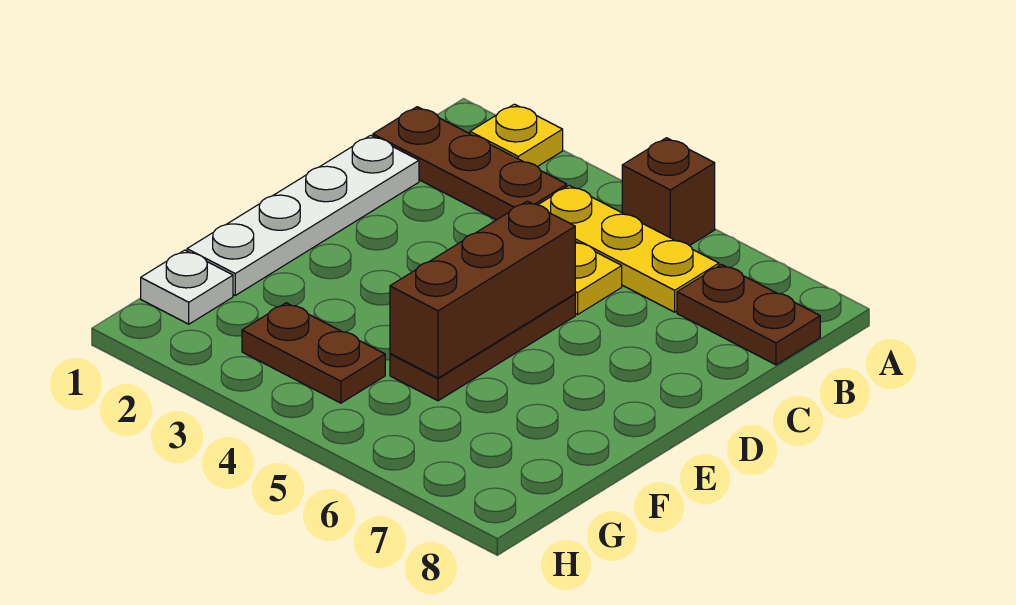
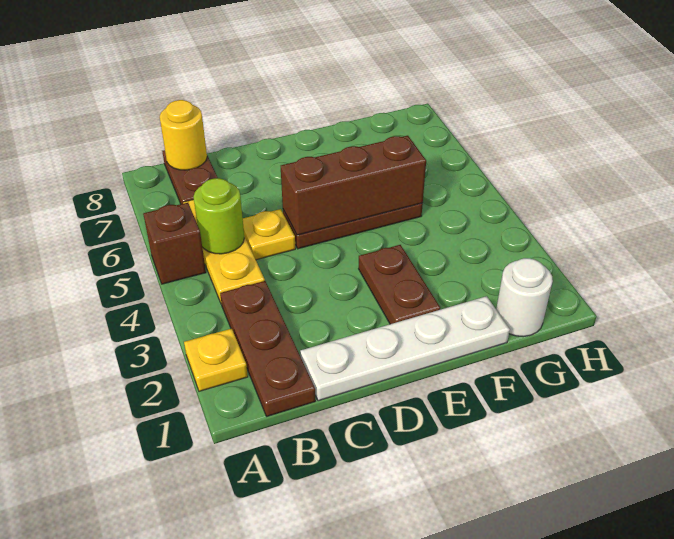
none -> lime round brick B5 level 2
none -> yellow round brick B8 level 2
white plate G1 level 1 -> white round brick G1 level 1
brown plate G3:G4 level 1 -> brown plate E2:E3 level 1

